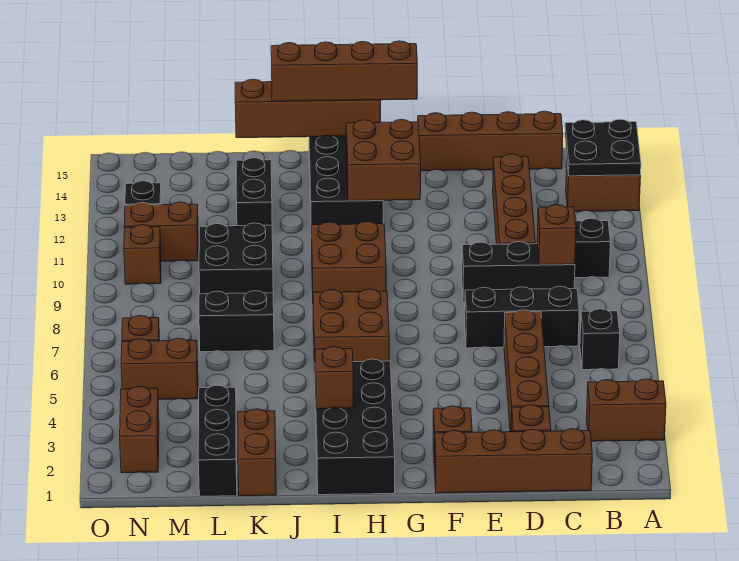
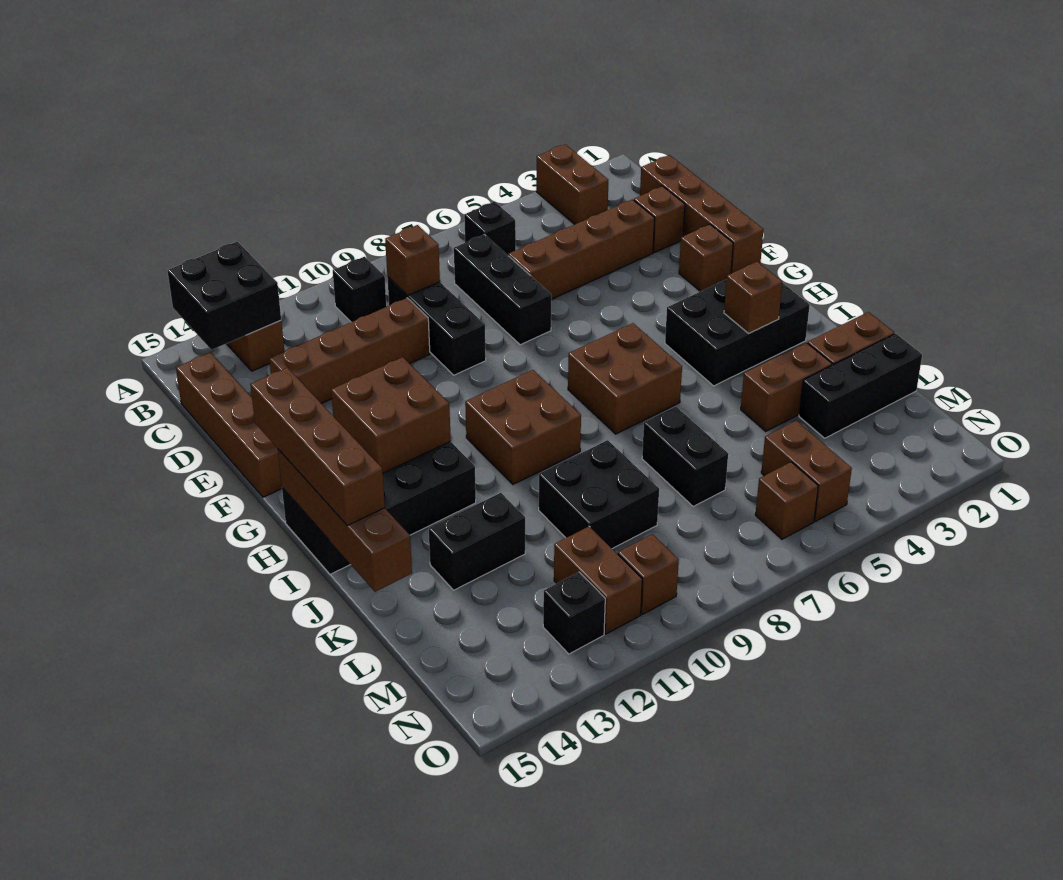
black plate A13:B14 level 2 -> black brick A13:B14 level 2
black brick H1:I4 level 1 -> black brick H2:I4 level 1
brown brick N2:N3 level 1 -> brown brick K3:K4 level 1

